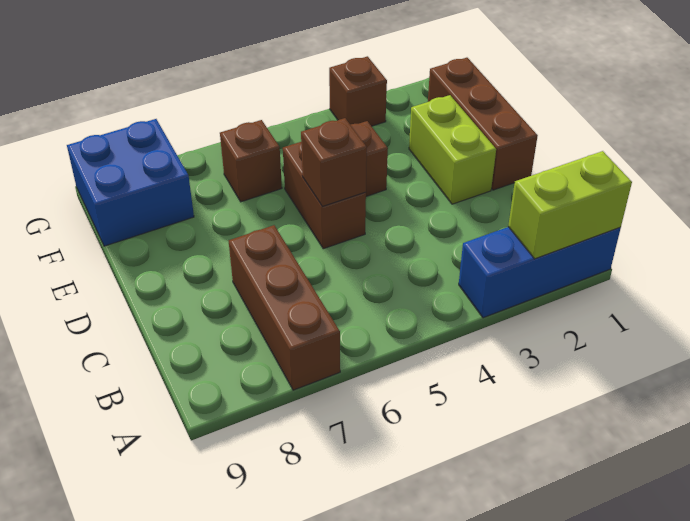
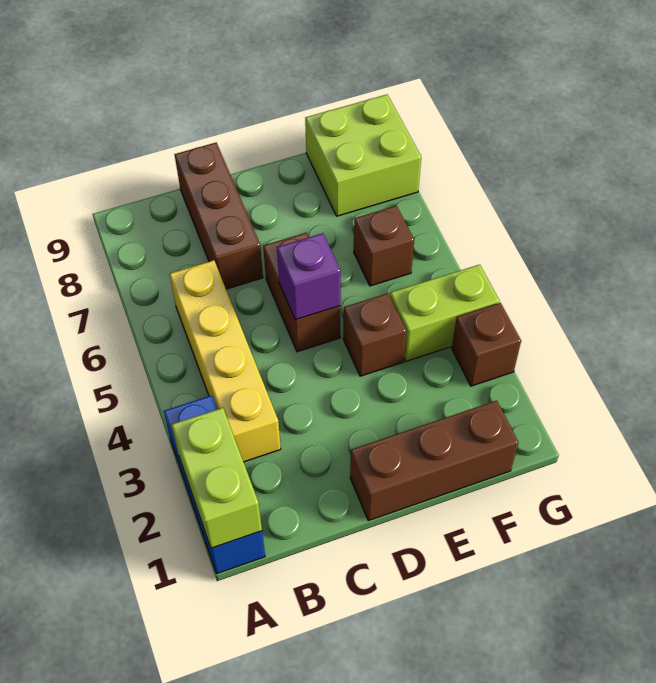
brown brick A7:C7 level 1 -> brown brick C7:C9 level 1
none -> yellow brick B3:B6 level 1
lime brick D2:E2 level 1 -> lime brick F4:G4 level 1
brown brick D5:E5 level 1 -> brown brick D5:D6 level 1
brown brick D5 level 2 -> purple brick D5 level 2
blue brick F8:G9 level 1 -> lime brick F8:G9 level 1

